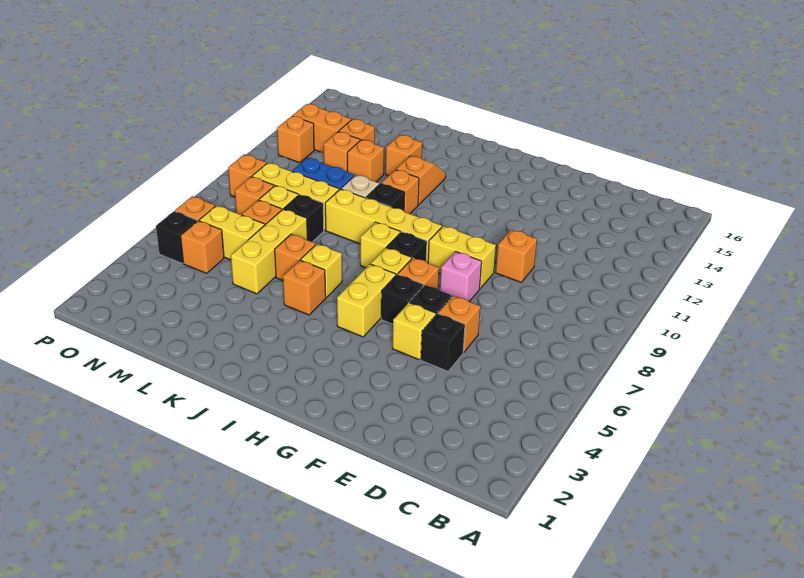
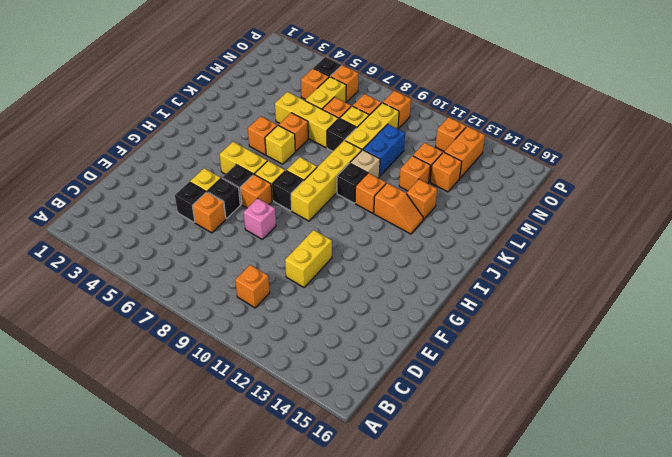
orange brick E10 level 1 -> orange brick C10 level 1
yellow brick F9:G9 level 1 -> yellow brick E11:F11 level 1

